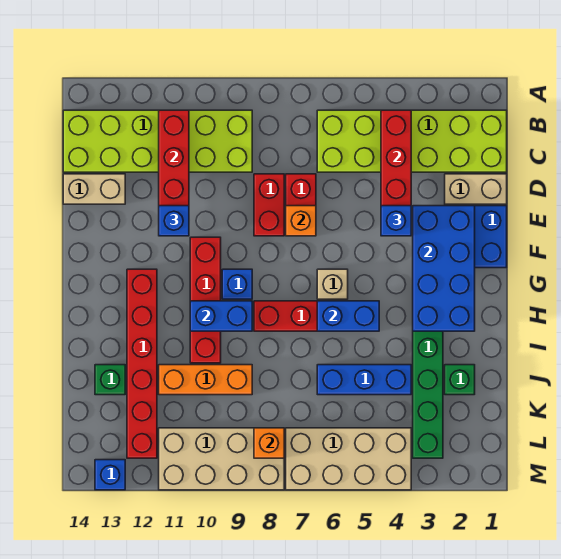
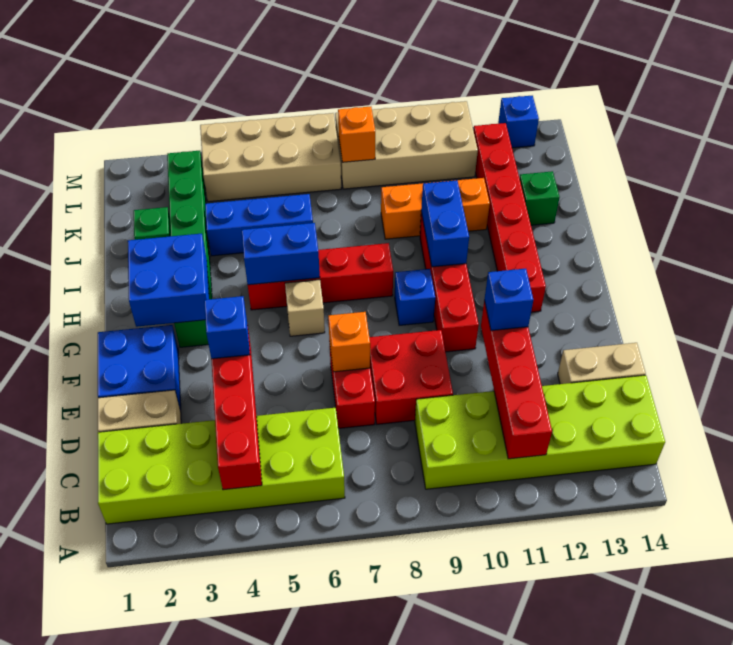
red brick D8:E8 level 1 -> red brick D8:E9 level 1
blue brick E2:H3 level 2 -> blue brick G2:H3 level 2
blue brick H9:H10 level 2 -> blue brick H10:I10 level 2

